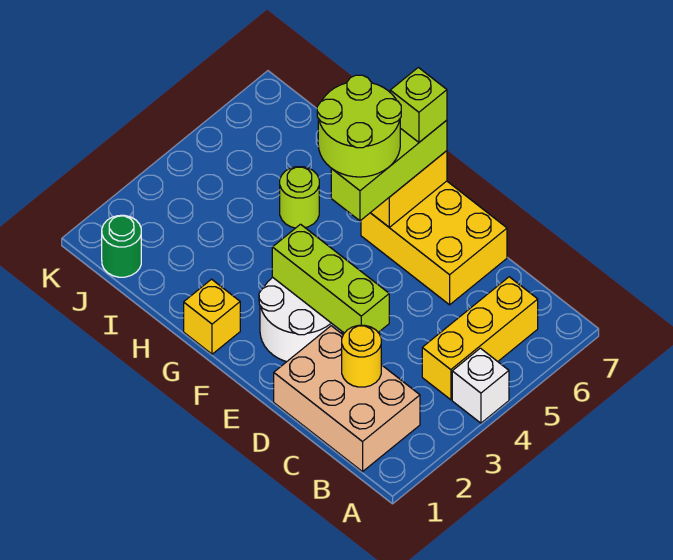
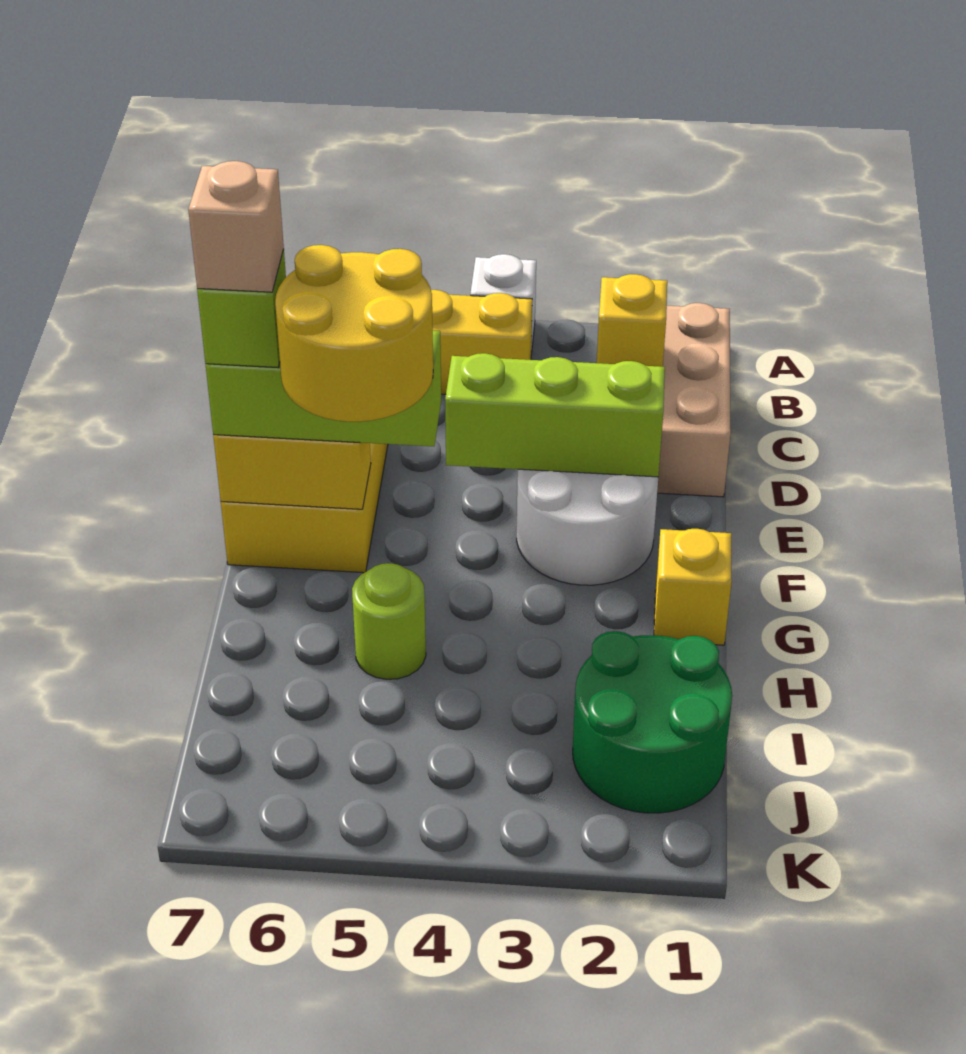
yellow round brick C2 level 2 -> yellow brick C2 level 2
lime brick D3:F3 level 2 -> lime brick E2:E4 level 2
lime round brick F5:G6 level 4 -> yellow round brick F5:G6 level 4
none -> tan brick F7 level 5
green round brick J1 level 1 -> green round brick I1:J2 level 1

